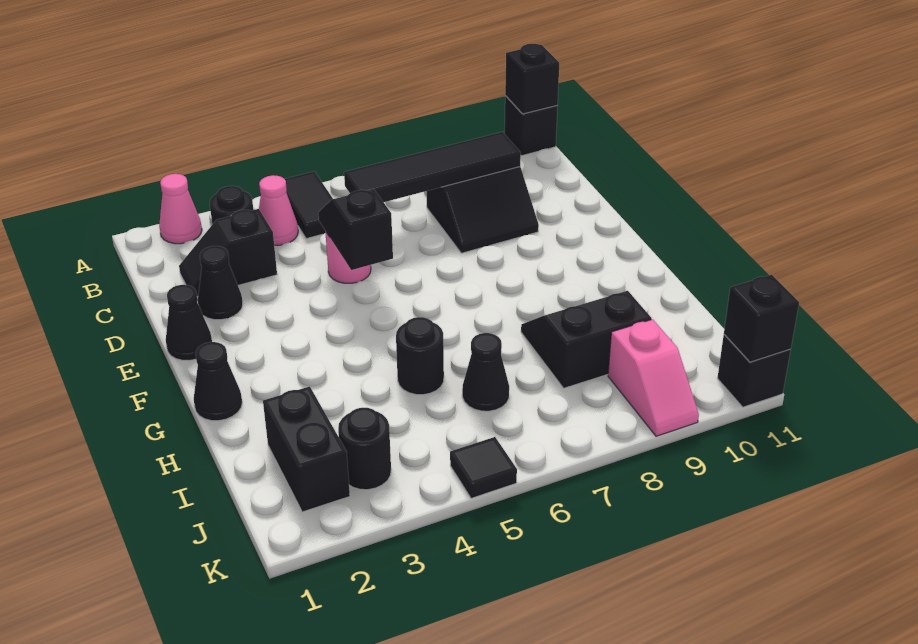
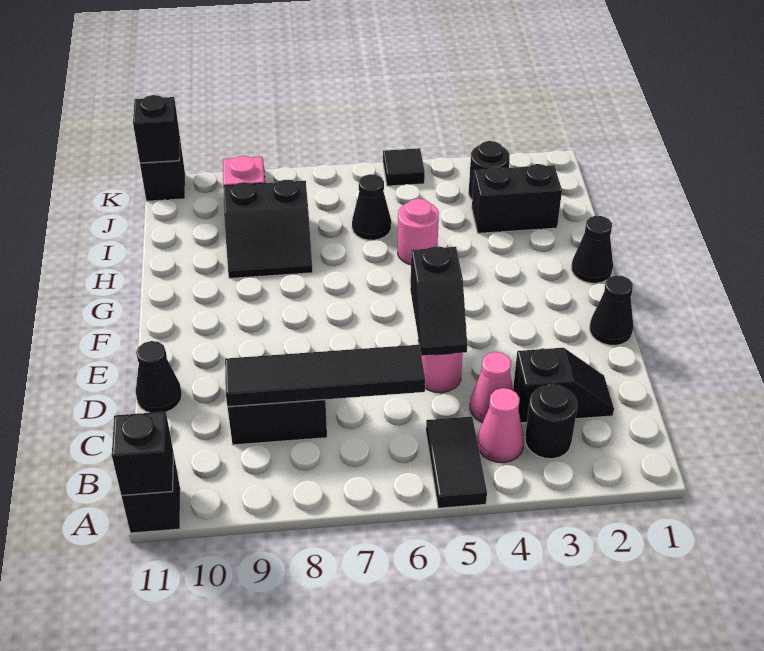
pink cone A2 level 1 -> pink cone C4 level 1
black cone D2 level 1 -> black cone D11 level 1
black round brick H5 level 1 -> pink round brick H5 level 1
black brick I2:J2 level 1 -> black brick I2:I3 level 1

